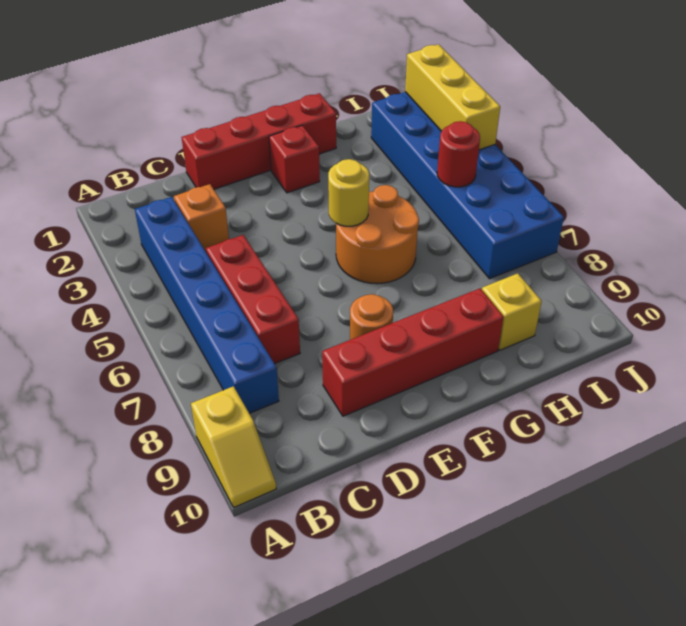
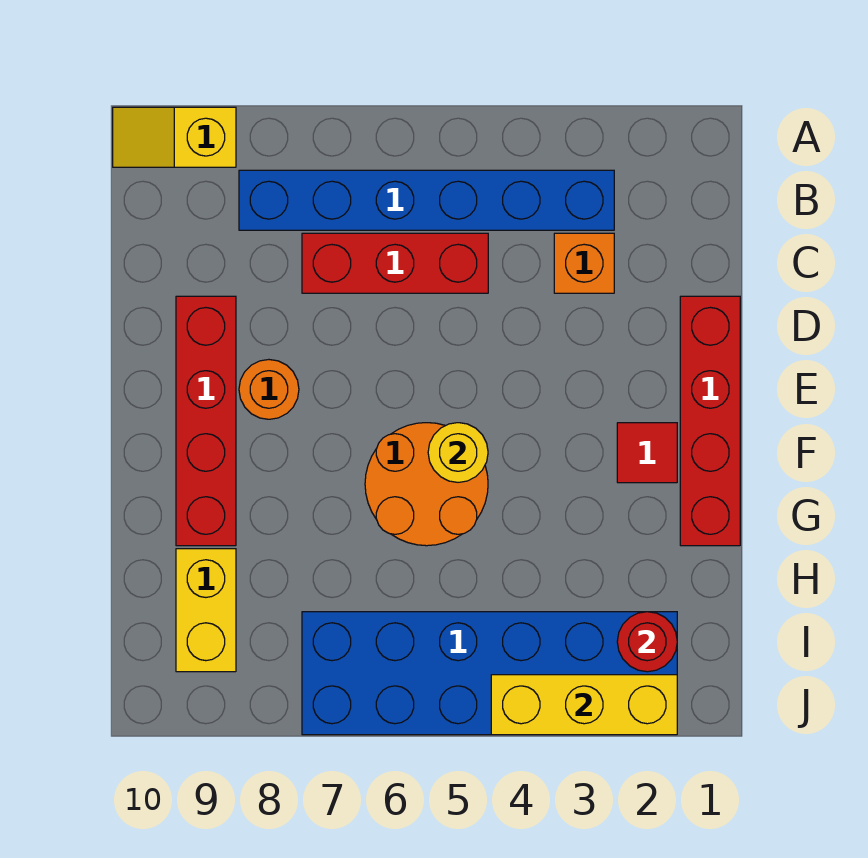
red brick F2 level 1 -> red tile F2 level 1
yellow brick H9 level 1 -> yellow brick H9:I9 level 1
red round brick I5 level 2 -> red round brick I2 level 2

